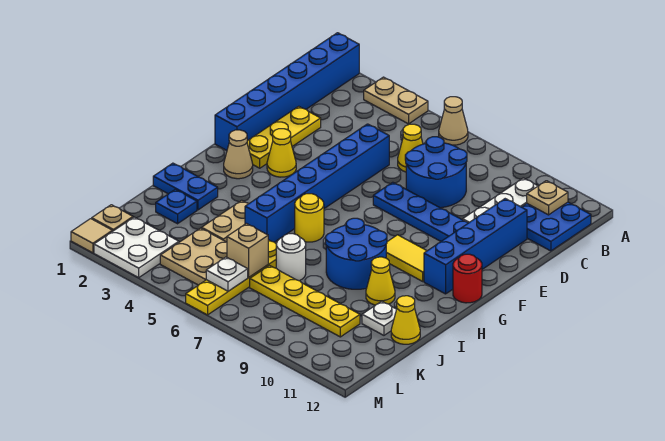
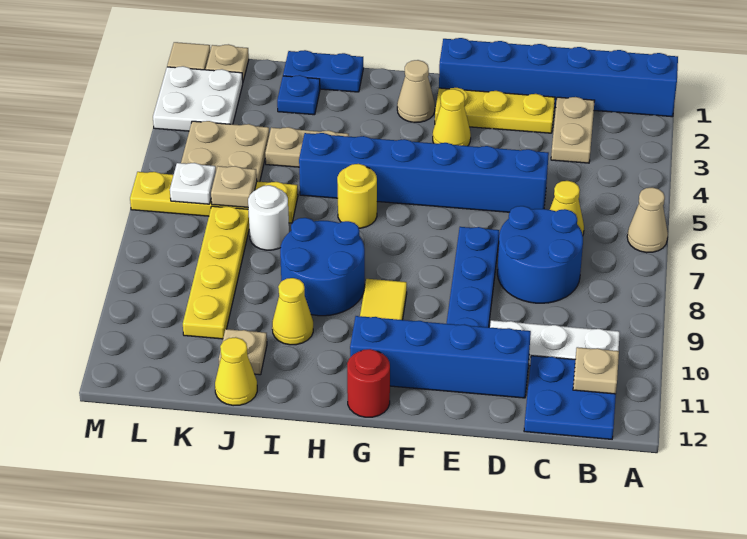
tan plate A3:A4 level 1 -> tan plate C2:C3 level 1
blue plate I1:I2 level 1 -> blue plate I1:J1 level 1
white plate J11 level 1 -> tan plate J11 level 1
tan brick K6 level 2 -> tan plate K6 level 2

